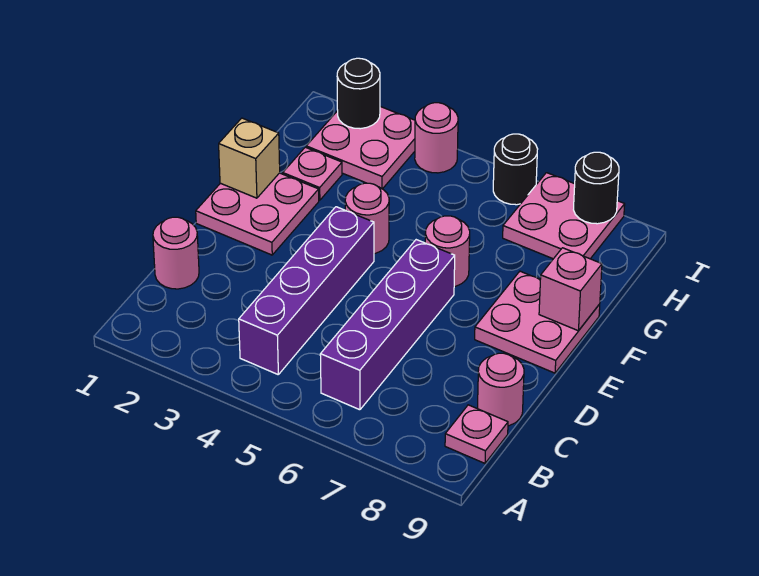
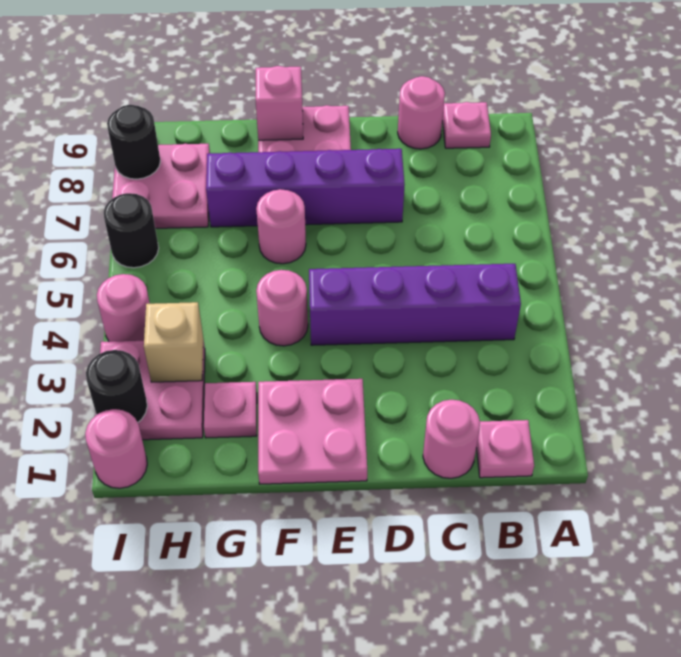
none -> pink plate B1 level 1
purple brick B6:E6 level 1 -> purple brick D7:G7 level 1
tan brick F1 level 2 -> tan brick H3 level 2
none -> pink round brick I1 level 1

